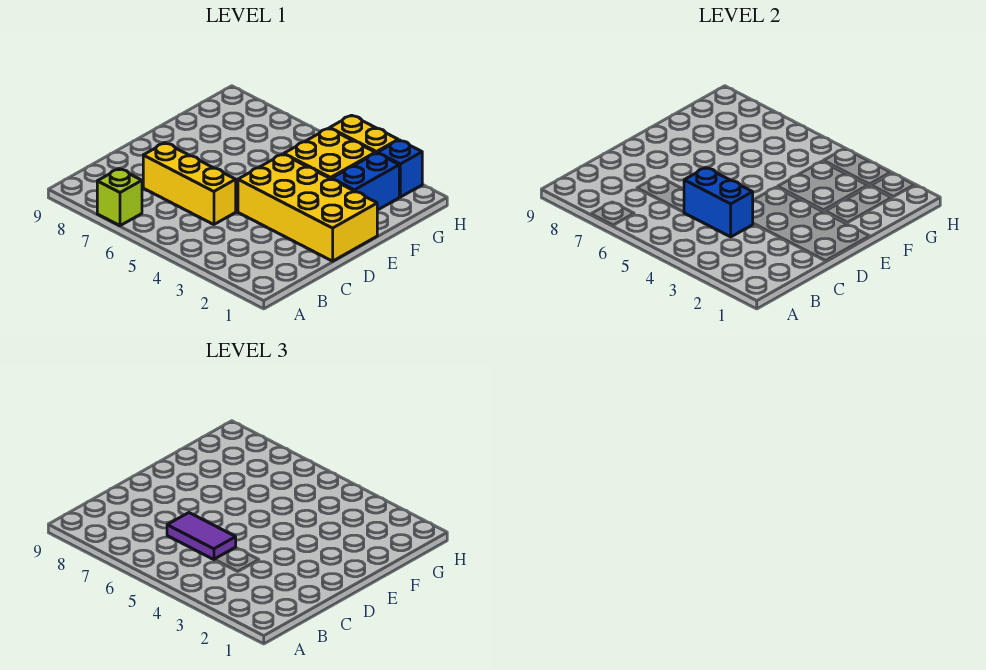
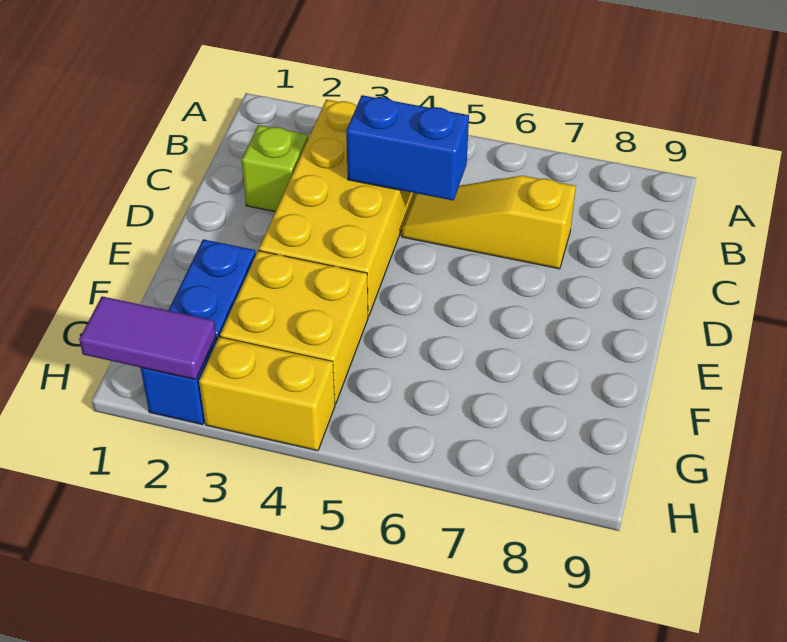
lime brick A7 level 1 -> lime brick C2 level 1
yellow brick C5:C7 level 1 -> yellow slope C5:C7 level 1 top 7
purple tile C5:C6 level 3 -> purple tile H1:H2 level 2
yellow brick D1:E4 level 1 -> yellow brick B3:E4 level 1

